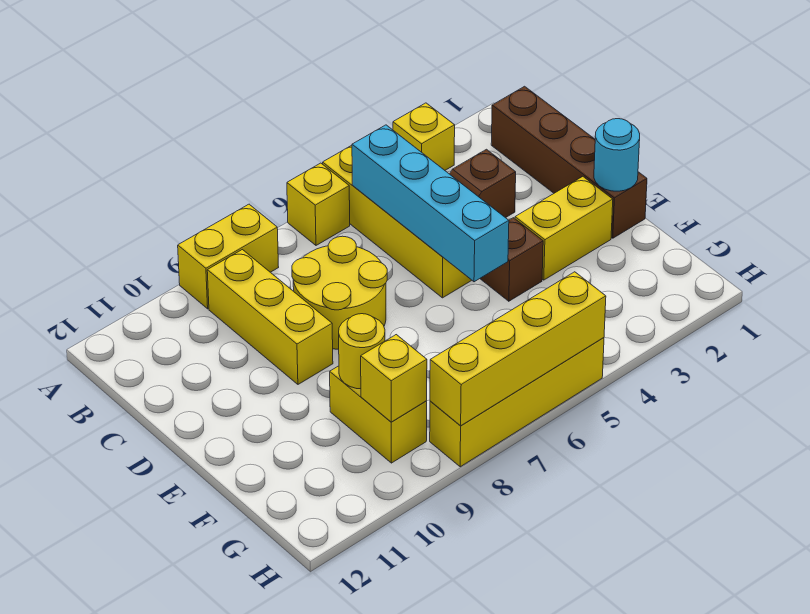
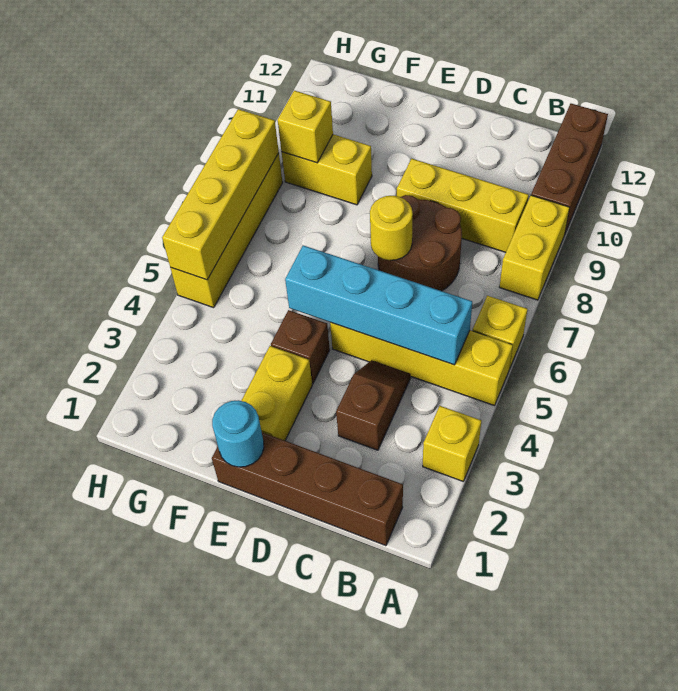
none -> brown brick A10:A12 level 1
yellow round brick C7:D8 level 1 -> brown round brick C7:D8 level 1
yellow round brick F9 level 2 -> yellow round brick D7 level 2

